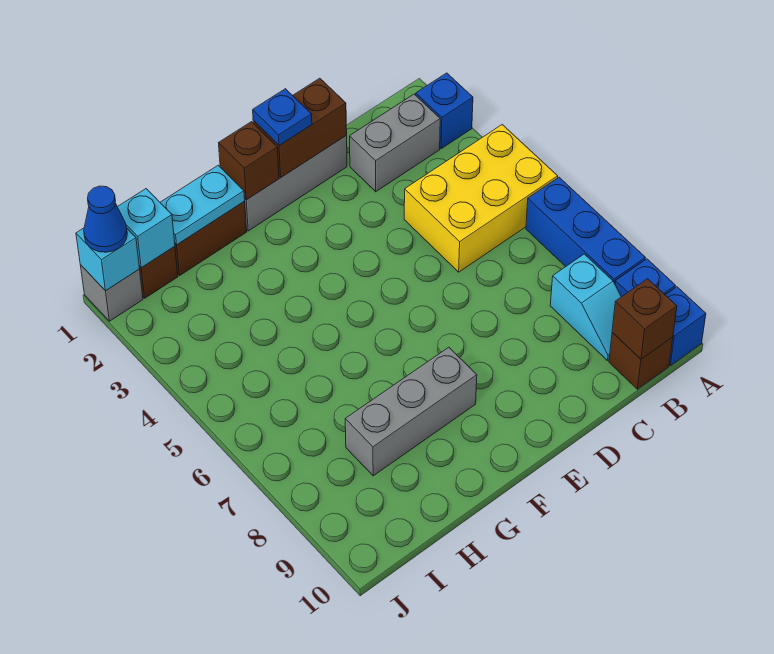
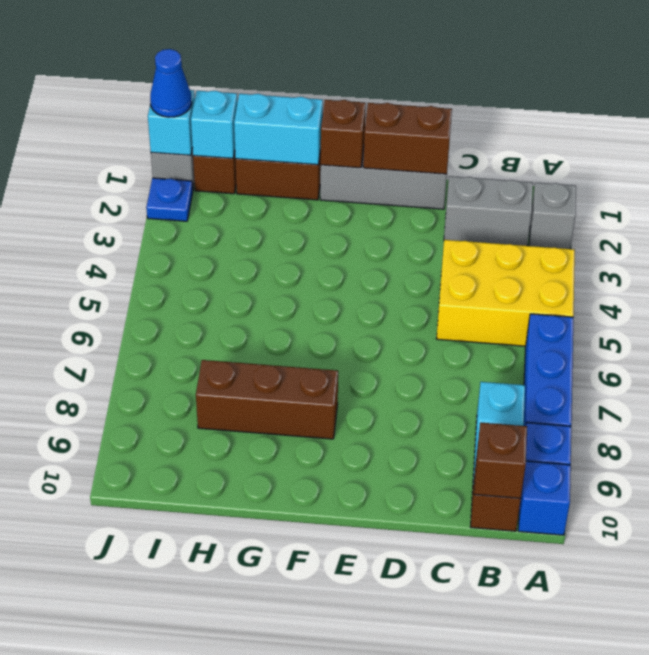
blue brick A2 level 1 -> grey brick A2 level 1
blue plate E1 level 3 -> blue plate J2 level 1
grey brick F8:H8 level 1 -> brown brick F8:H8 level 1
cyan plate G1:H1 level 2 -> cyan brick G1:H1 level 2

